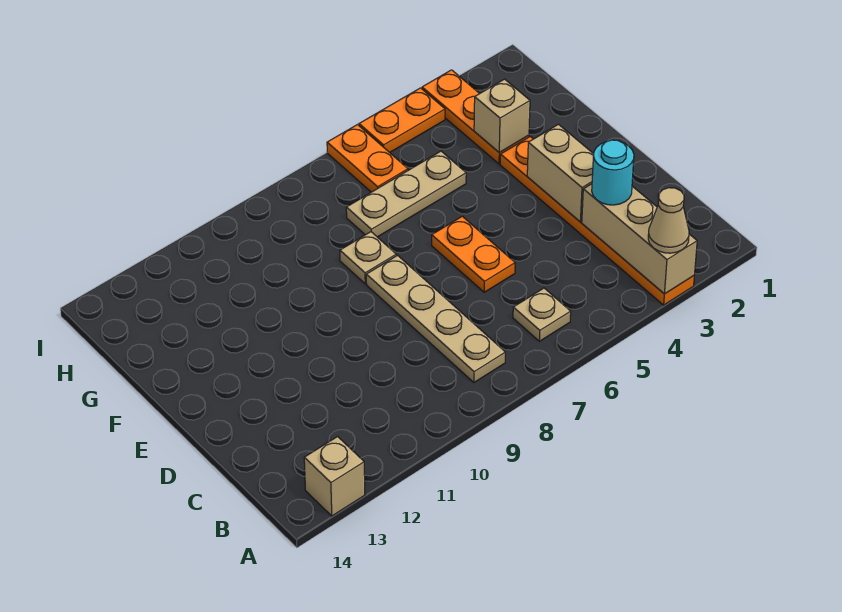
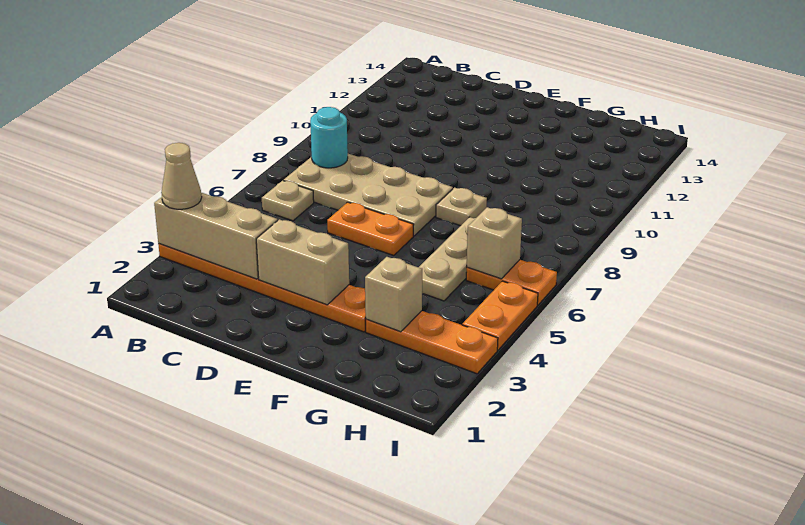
tan brick A13 level 1 -> tan brick H6 level 2
tan plate B8:E8 level 1 -> tan plate B7:E8 level 1
cyan round brick C3 level 3 -> cyan round brick B8 level 2

